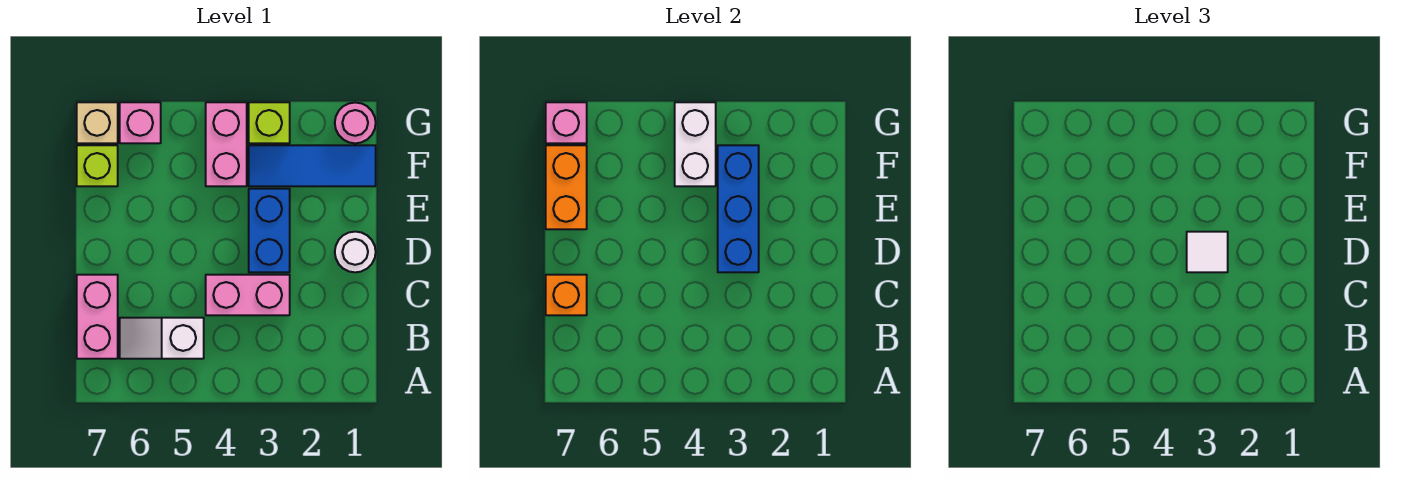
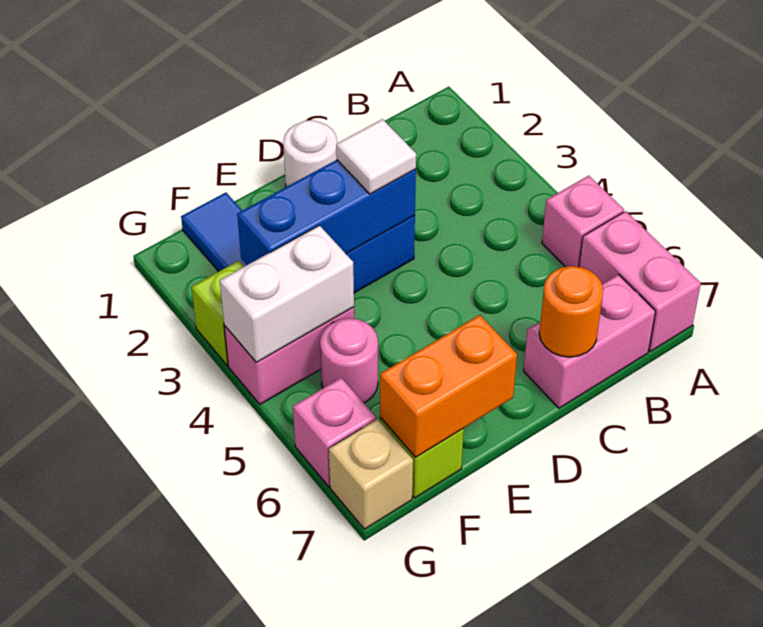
white slope B5:B6 level 1 top 5 -> none
pink brick C3:C4 level 1 -> pink brick A6:A7 level 1
orange brick C7 level 2 -> orange round brick C7 level 2
pink round brick G1 level 1 -> pink round brick F5 level 1
pink brick G7 level 2 -> pink brick A5 level 1

